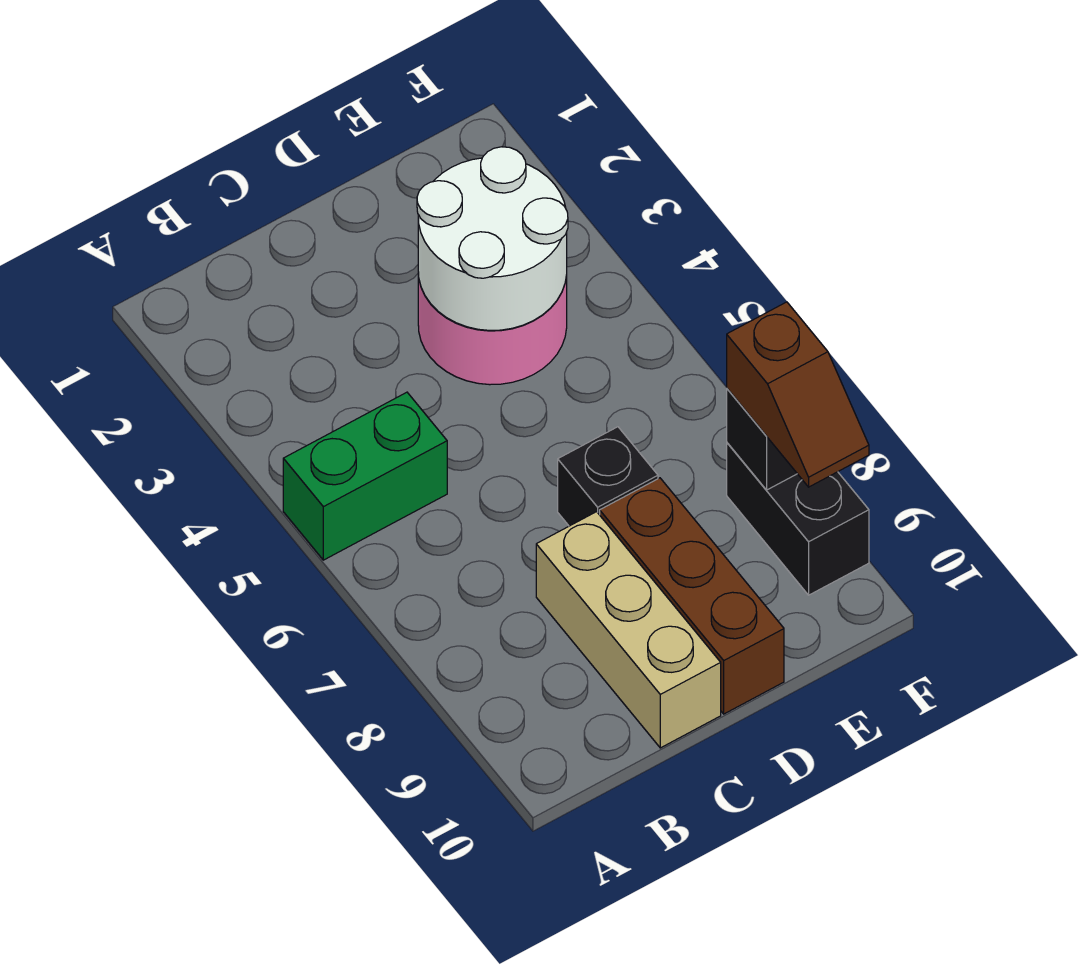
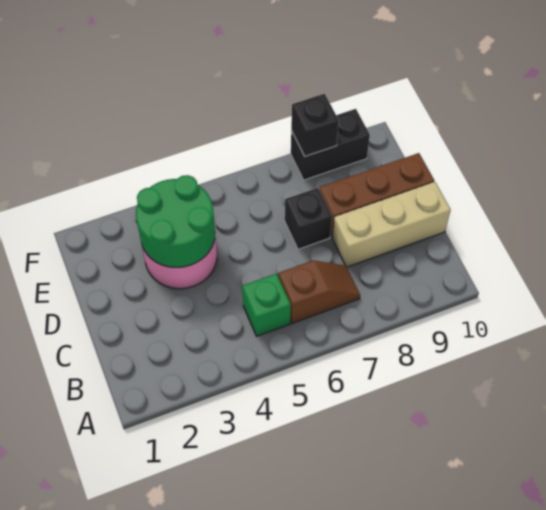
green brick A5:B5 level 1 -> green brick B5 level 1
white round brick D3:E4 level 2 -> green round brick D3:E4 level 2
brown slope F8:F9 level 3 top 8 -> brown slope B6:B7 level 1 top 6

